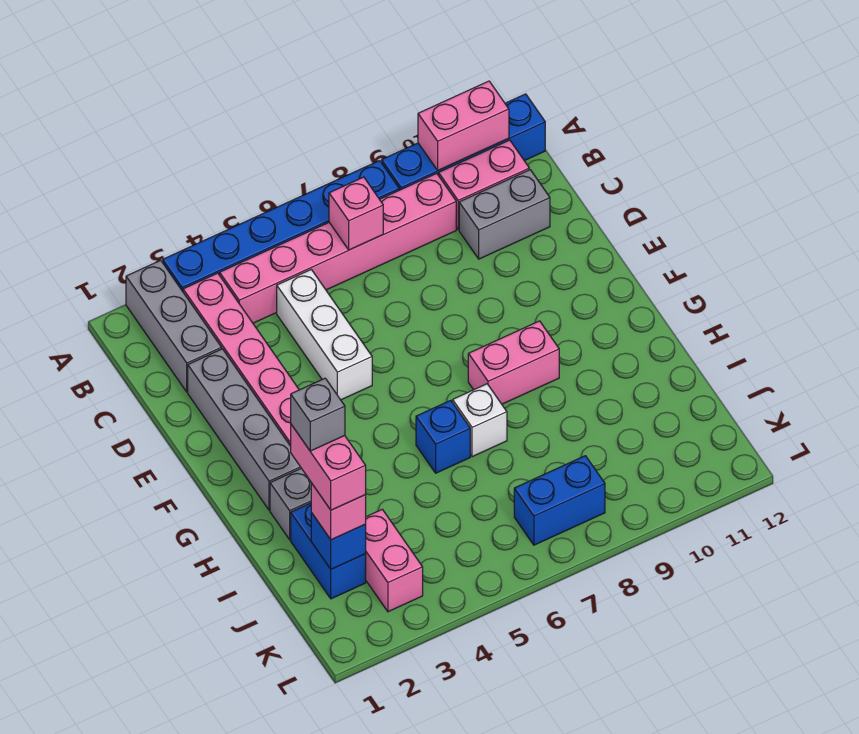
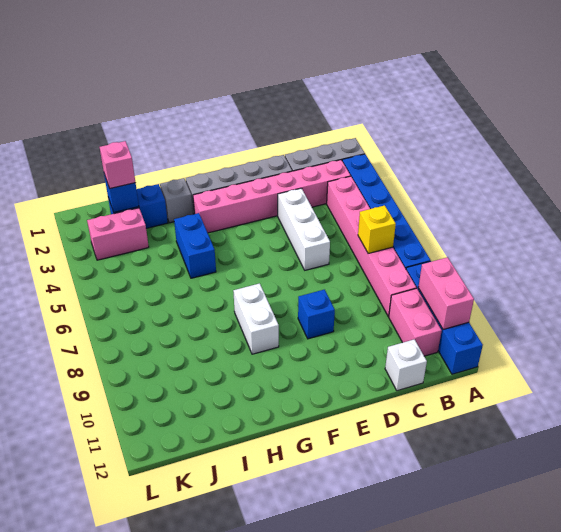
pink brick B7 level 2 -> yellow brick B7 level 2
white brick C5:E5 level 1 -> white brick D4:D6 level 1
grey brick C10:C11 level 1 -> none
pink brick G8:G9 level 1 -> white brick G8:G9 level 1
blue brick H6 level 1 -> blue brick E9 level 1
white brick H7 level 1 -> white brick C12 level 1
pink brick I2:J2 level 4 -> none
grey brick I2 level 5 -> none
blue brick K7:K8 level 1 -> blue brick H4:H5 level 1

